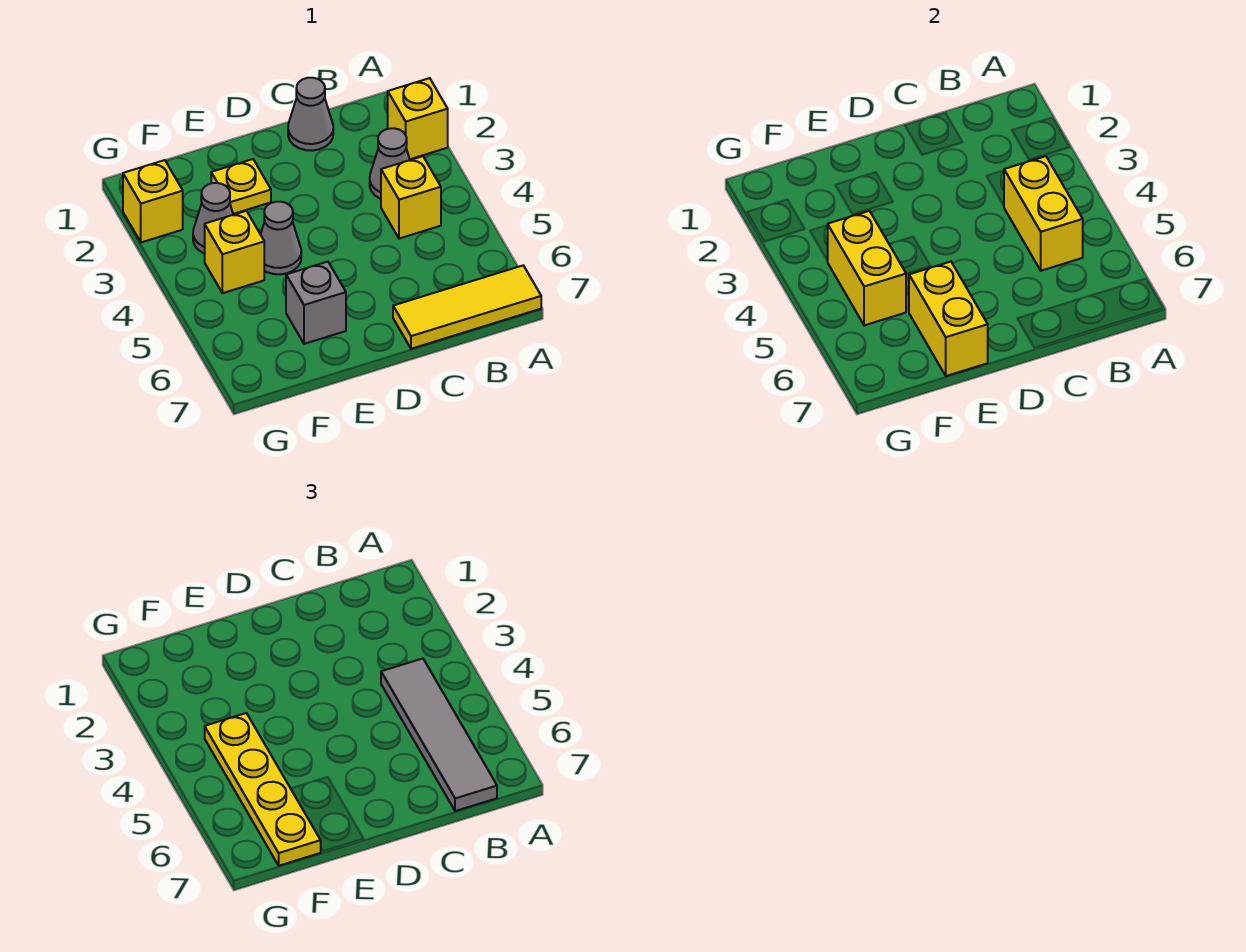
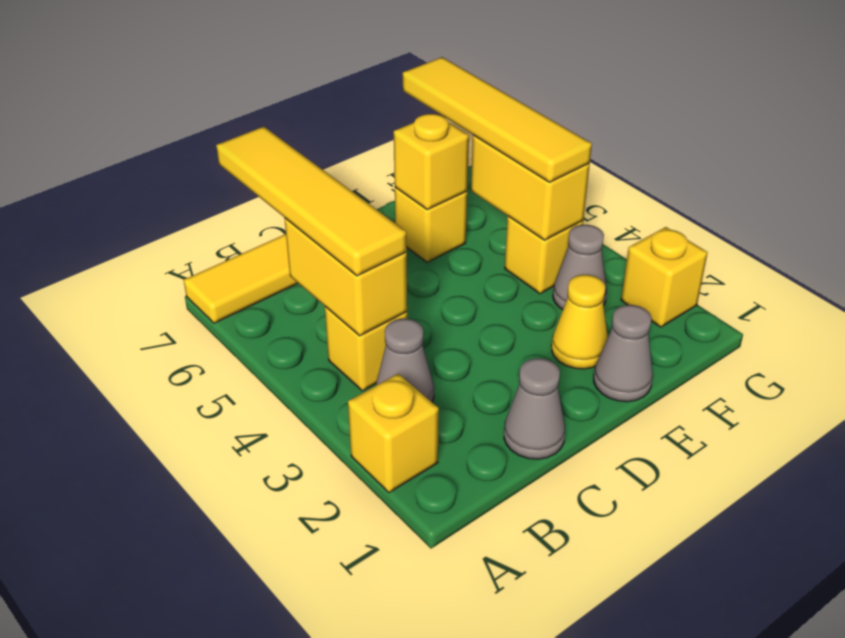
grey tile B4:B7 level 3 -> yellow tile B4:B7 level 3
yellow plate E2 level 1 -> yellow cone E2 level 1
grey cone E4 level 1 -> grey cone E1 level 1
grey brick E6 level 1 -> yellow brick E6 level 1
yellow brick E6:E7 level 2 -> yellow brick E6 level 2
yellow plate F4:F7 level 3 -> yellow tile F4:F7 level 3

